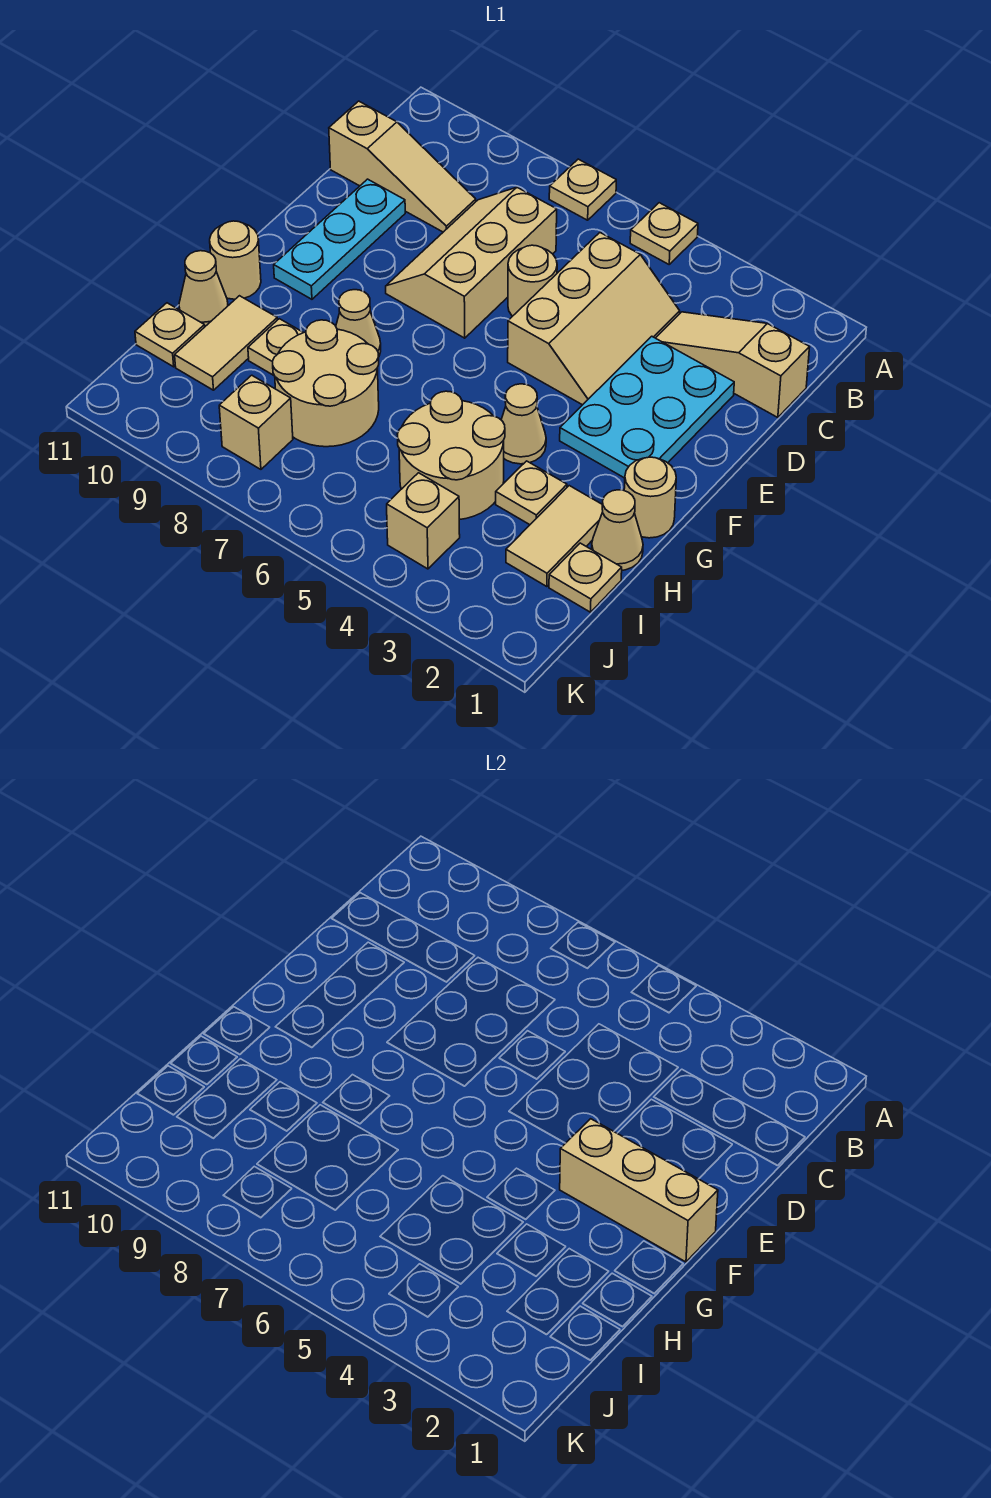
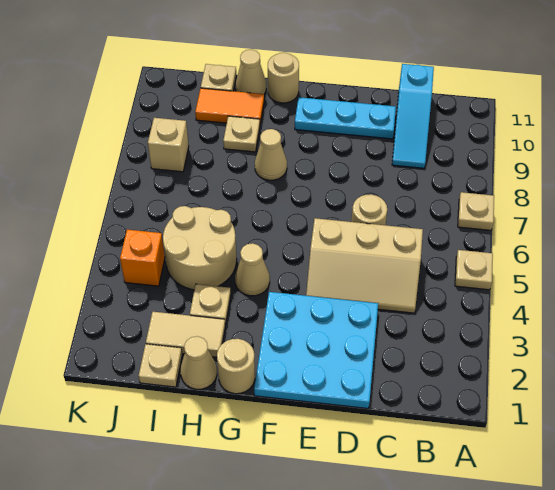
tan slope C1:C3 level 1 top 1 -> none
tan slope C7:E8 level 1 top 7 -> none
tan slope C9:C11 level 1 top 11 -> cyan slope C9:C11 level 1 top 11
cyan plate D2:F3 level 1 -> cyan plate D1:F3 level 1
tan brick F1:F3 level 2 -> none
tan round brick H7:I8 level 1 -> none
tan tile H10:I10 level 1 -> orange tile H10:I10 level 1
tan brick J4 level 1 -> orange brick J4 level 1

